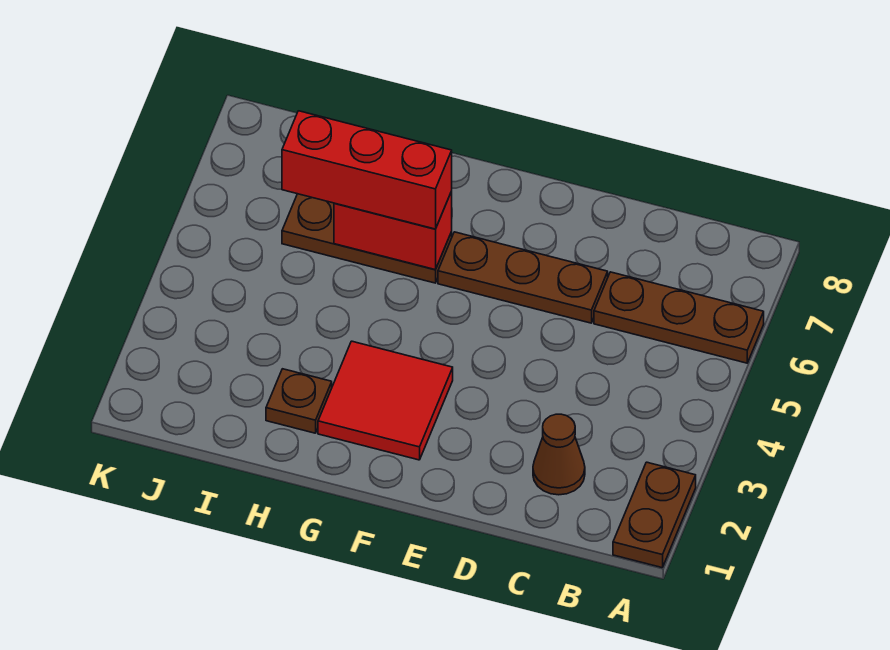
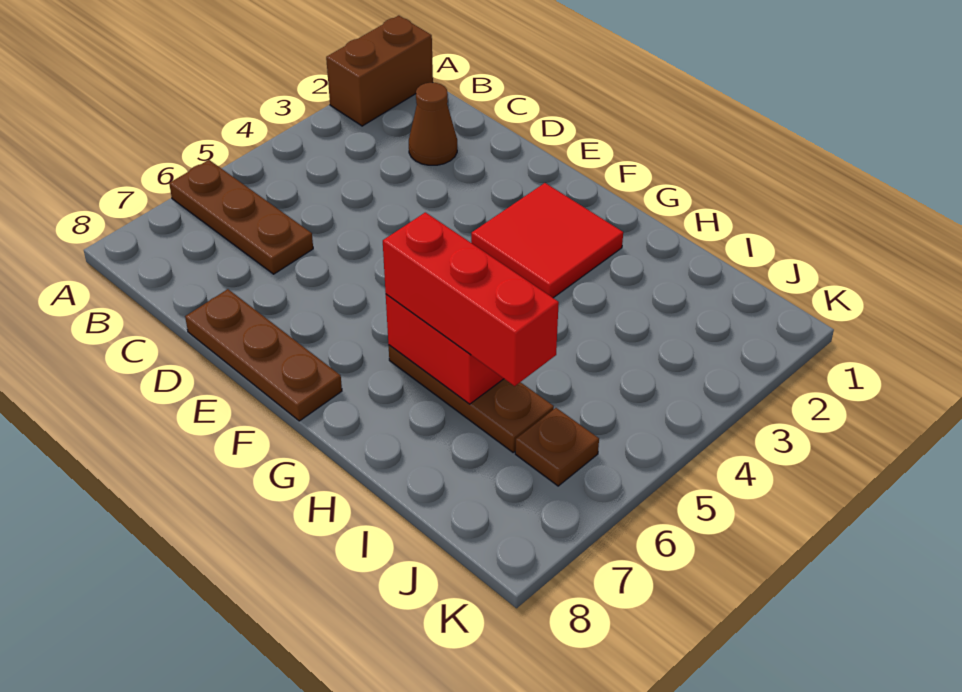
brown plate A1:A2 level 1 -> brown brick A1:A2 level 1
brown plate D6:F6 level 1 -> brown plate D8:F8 level 1
brown plate H2 level 1 -> brown plate J6 level 1

